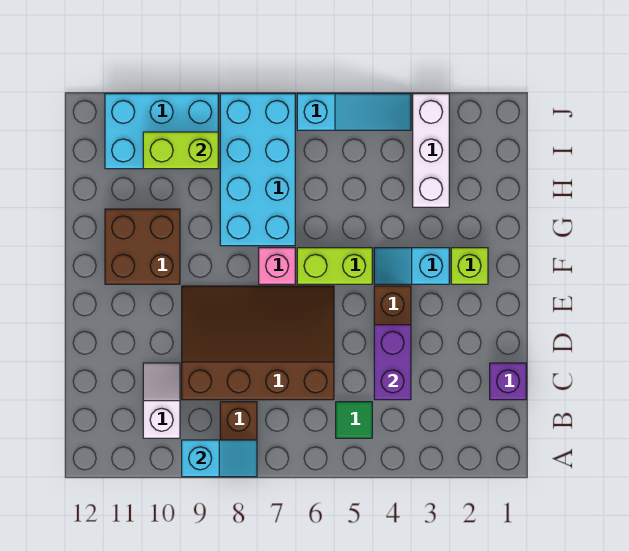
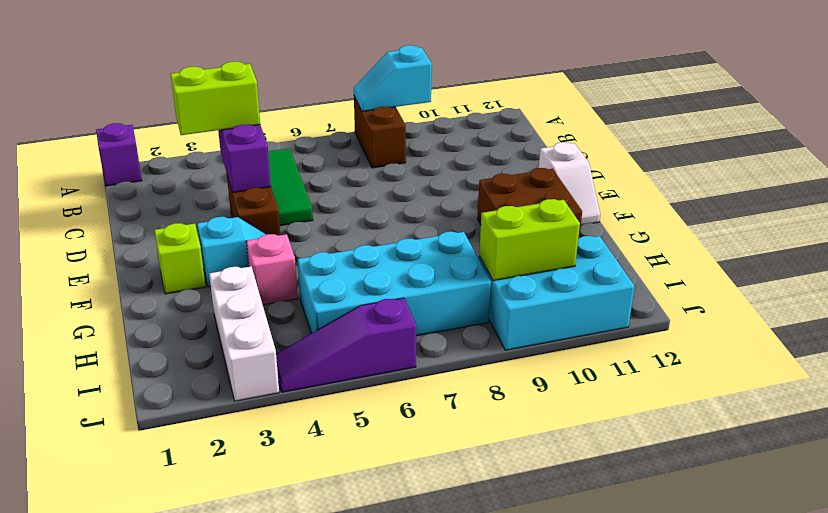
green tile B5 level 1 -> green tile B5:D5 level 1
white slope B10:C10 level 1 top B -> white slope E12:F12 level 1 top E
purple brick C1 level 1 -> purple brick A1 level 1
brown slope C6:E9 level 1 top C -> none
lime brick F5:F6 level 1 -> lime brick C3:C4 level 3
pink brick F7 level 1 -> pink brick G4 level 1
cyan brick G7:J8 level 1 -> cyan brick H5:I8 level 1
cyan slope J4:J6 level 1 top 6 -> purple slope J4:J6 level 1 top 6

